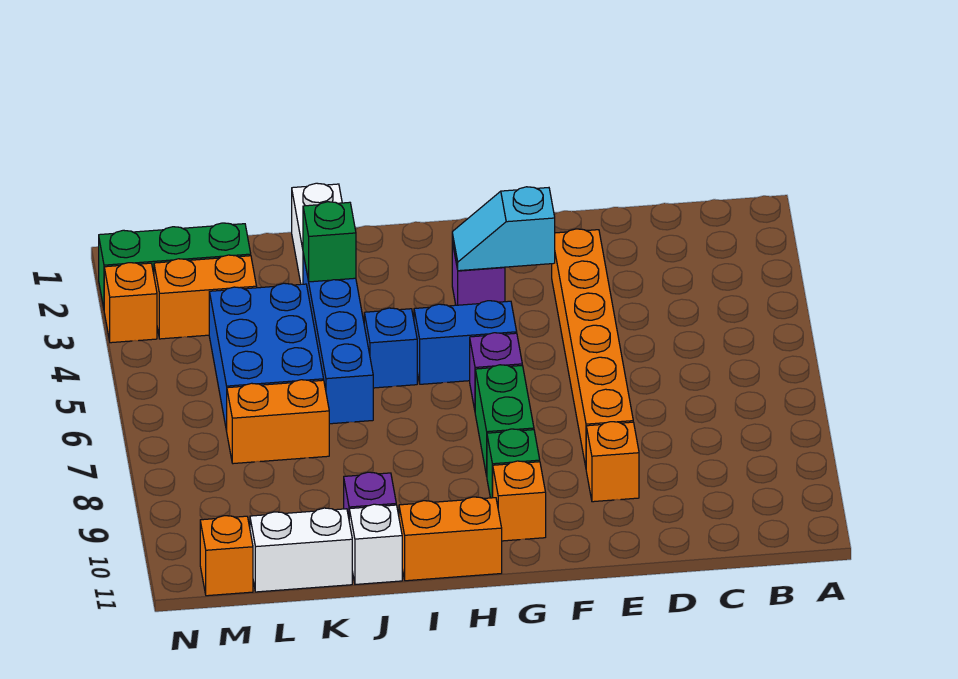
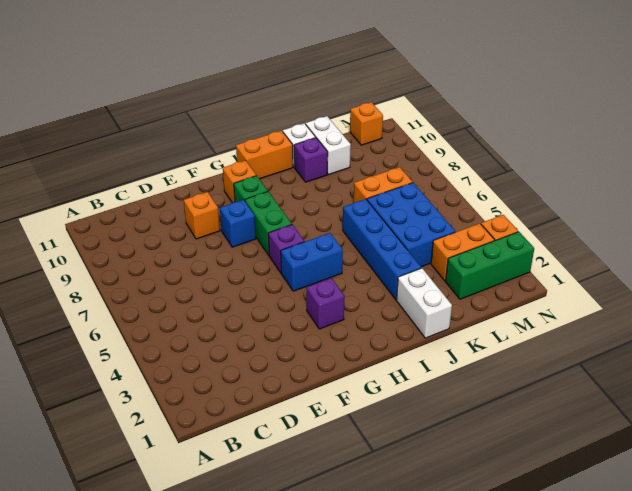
orange brick E3:E8 level 1 -> none
cyan slope F3:G3 level 2 top F -> none
blue brick I5 level 1 -> blue brick F8 level 1
green brick J3 level 2 -> none
white brick K11:L11 level 1 -> white brick K10:K11 level 1

